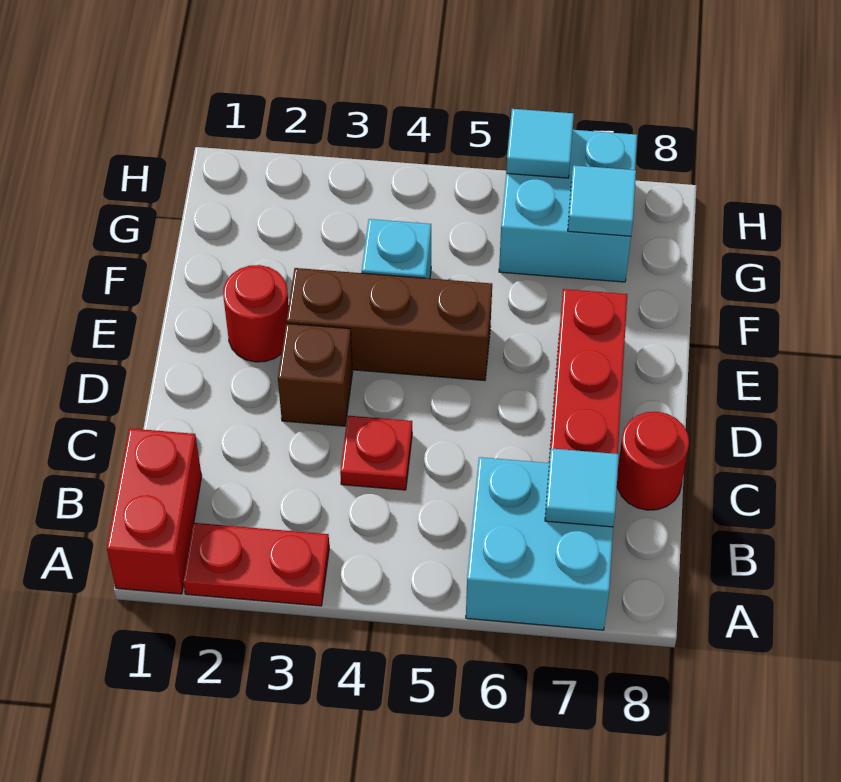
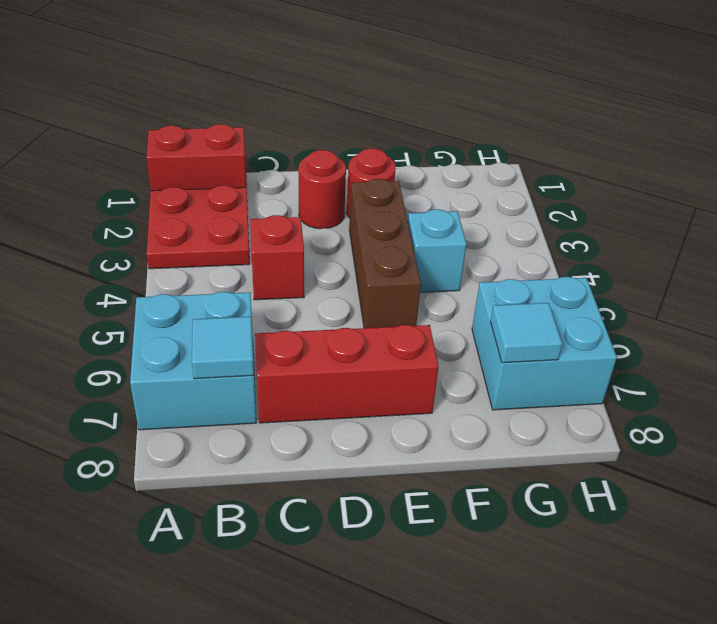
red plate A2:A3 level 1 -> red plate A2:B3 level 1
red plate C4 level 1 -> red brick C4 level 1
red round brick C8 level 1 -> red round brick D2 level 1
brown brick D3 level 1 -> none
cyan tile H6 level 2 -> none

